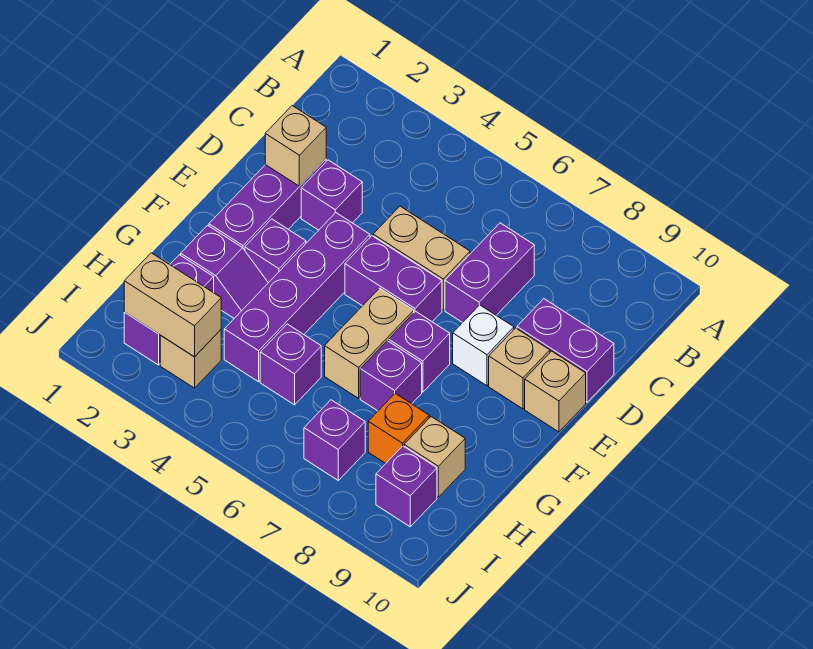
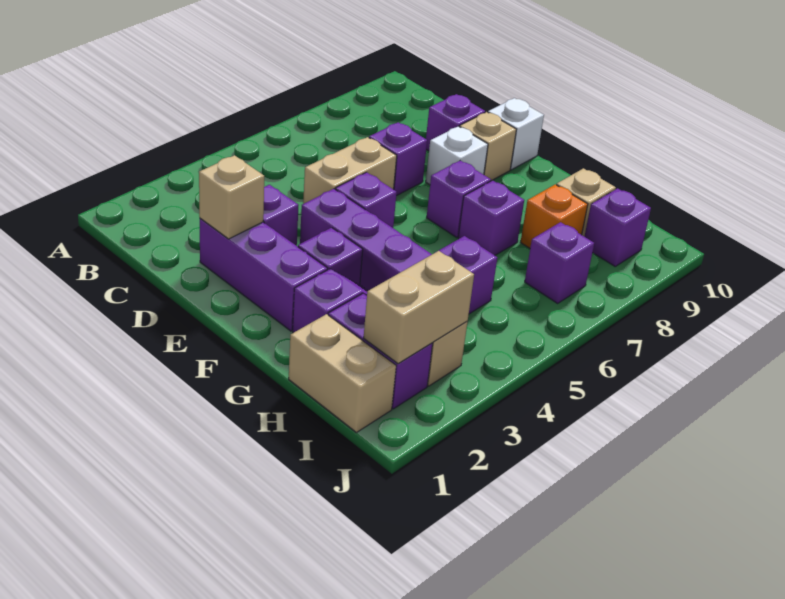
purple brick C7:D7 level 1 -> purple brick D7 level 1
purple brick D9:D10 level 1 -> purple brick D9 level 1
purple brick E5:E6 level 1 -> purple brick E5 level 1
tan brick E10 level 1 -> white brick E10 level 1
tan brick F6:G6 level 1 -> tan brick H1:I1 level 1

